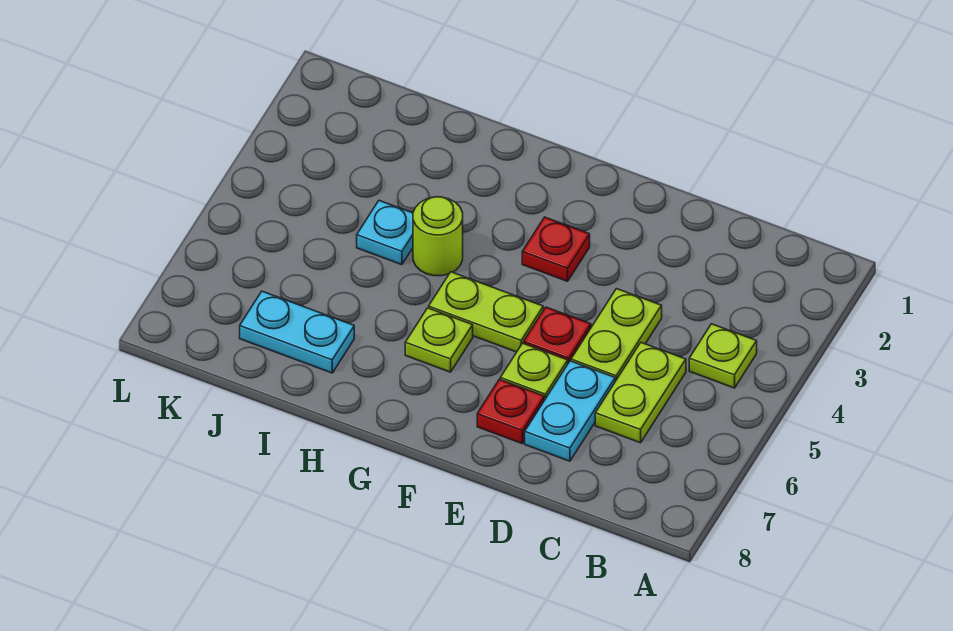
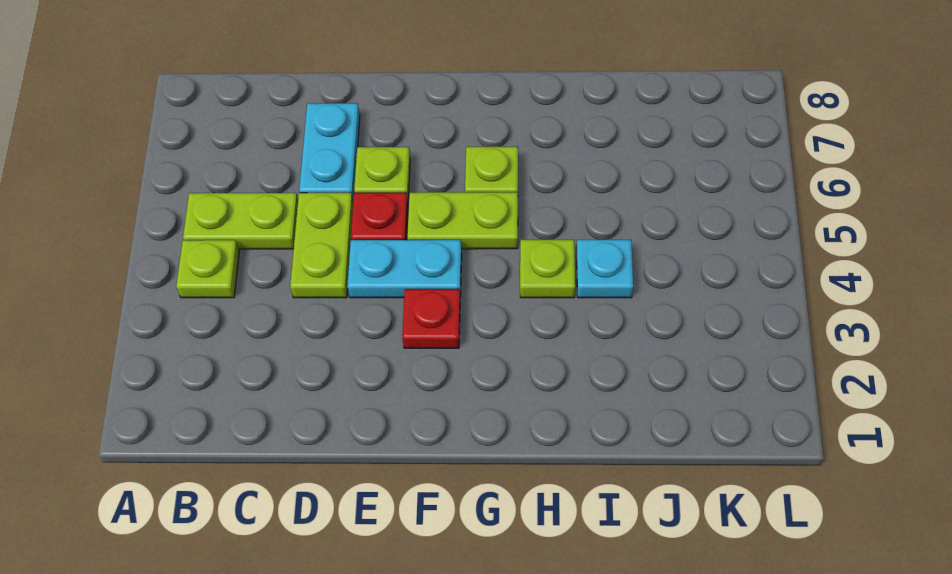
lime plate C5:C6 level 1 -> lime plate B5:C5 level 1
red plate E7 level 1 -> none
lime round brick H4 level 1 -> lime plate H4 level 1
cyan plate I7:J7 level 1 -> cyan plate E4:F4 level 1

